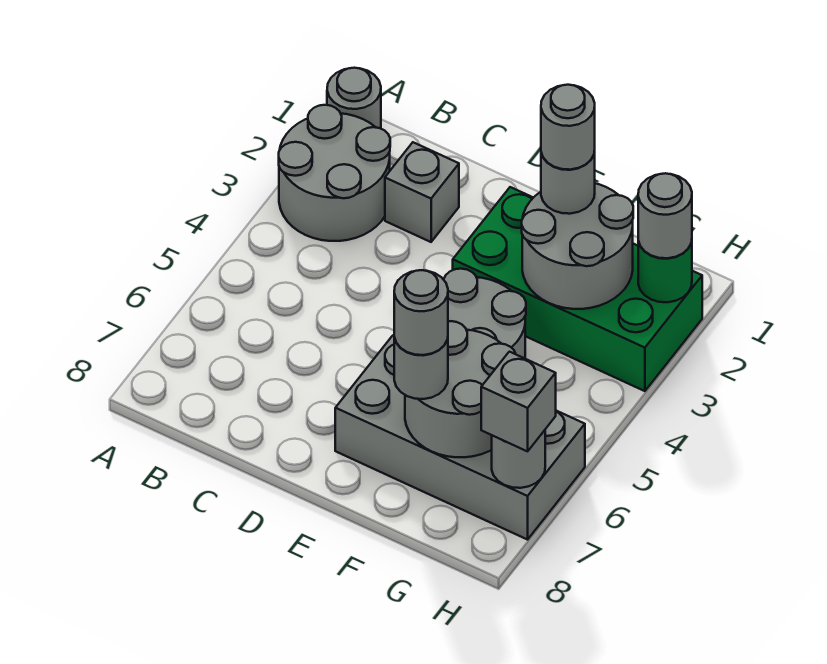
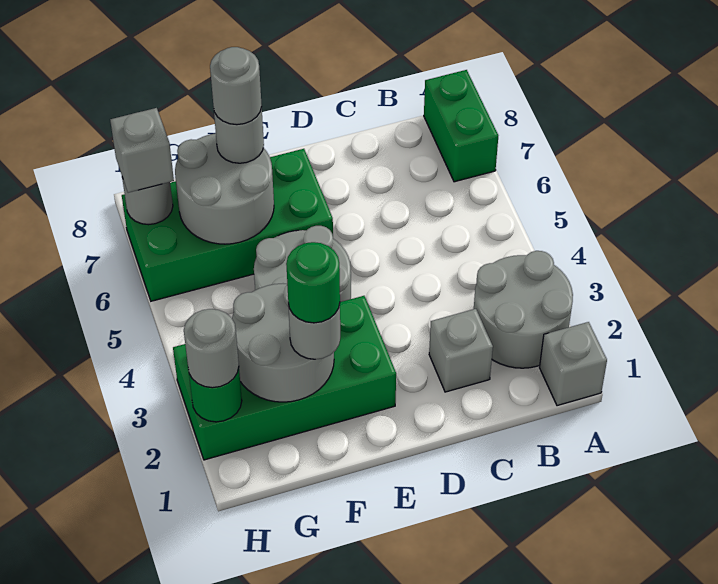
grey round brick A1 level 1 -> grey brick A1 level 1
none -> green brick A7:A8 level 1
grey brick E6:H7 level 1 -> green brick E6:H7 level 1
grey round brick F2 level 4 -> green round brick F2 level 4

